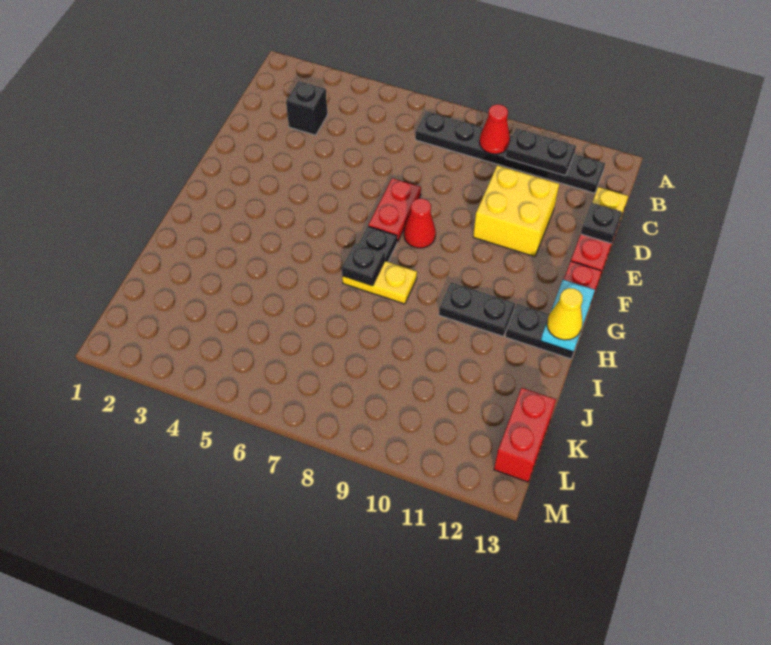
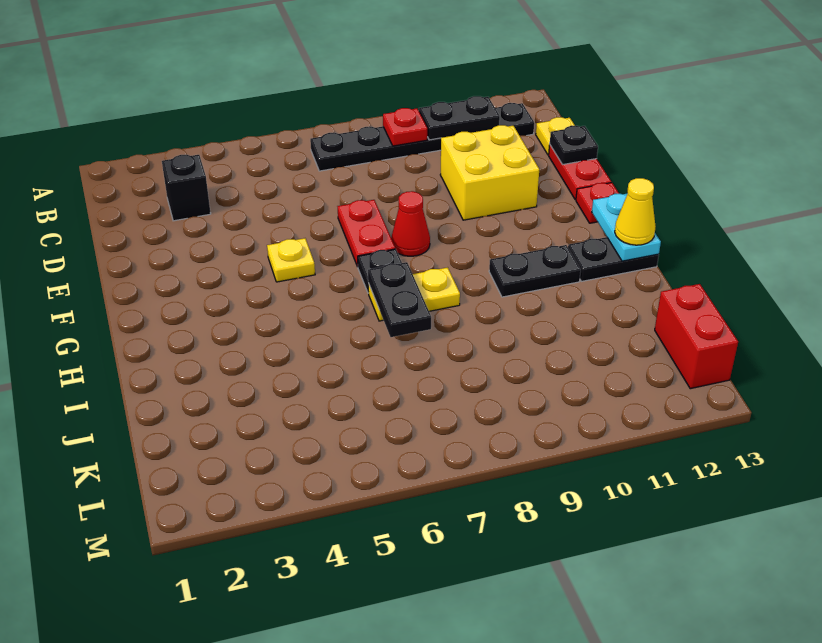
red cone B9 level 2 -> red plate B9 level 2
none -> yellow plate F5 level 1
black plate H7 level 2 -> black plate H7:I7 level 2

